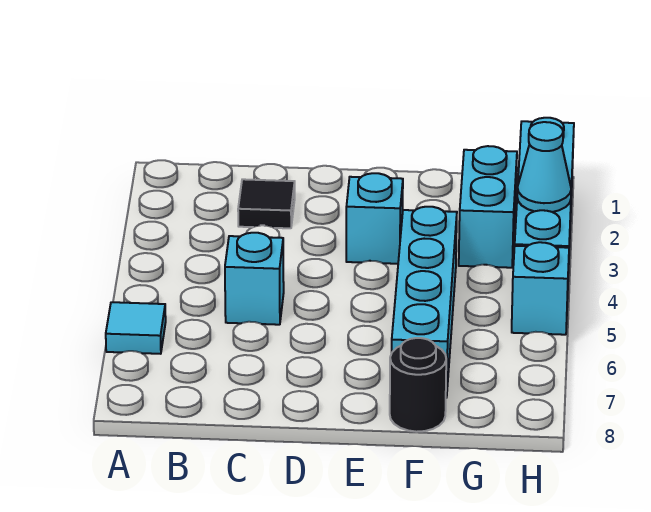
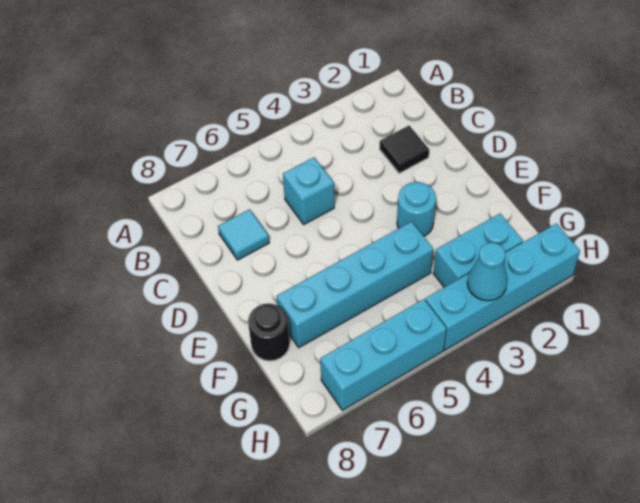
cyan tile A6 level 1 -> cyan tile C7 level 1
cyan brick E3 level 1 -> cyan round brick E3 level 1
cyan brick H5 level 1 -> cyan brick H5:H7 level 1

